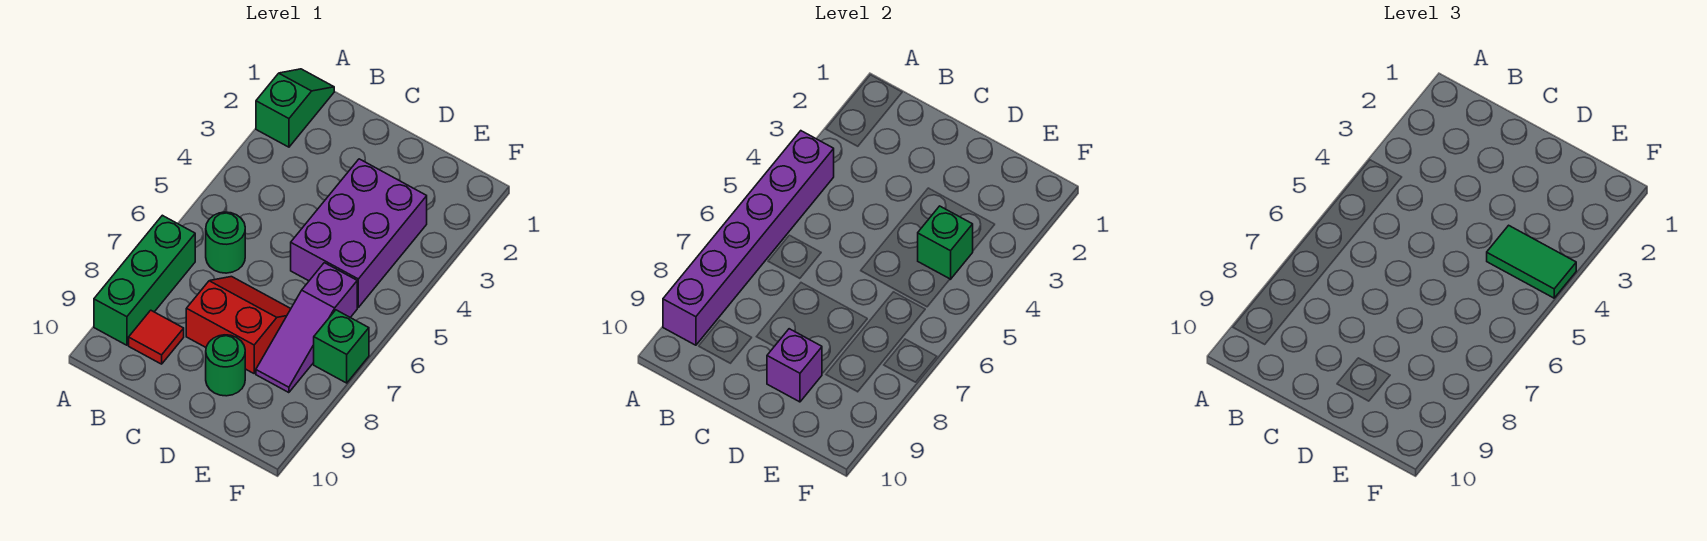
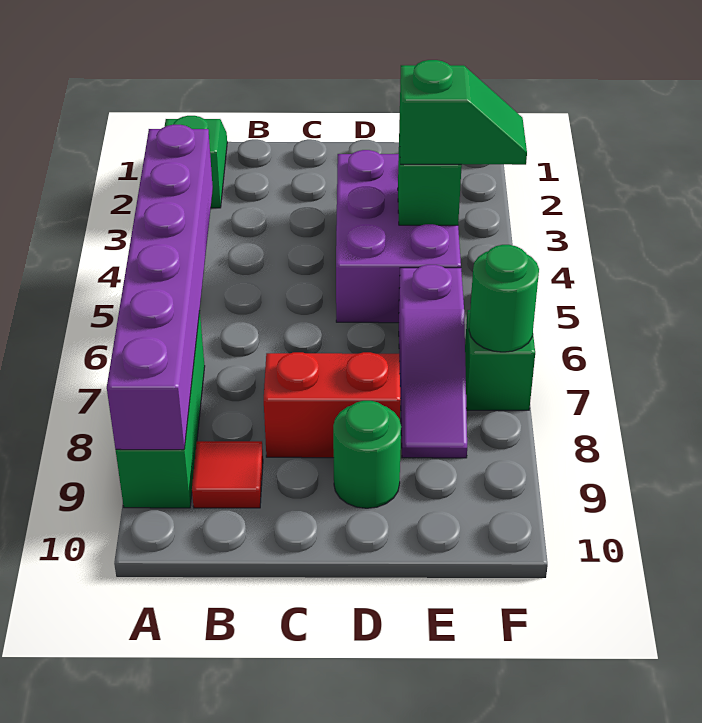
green round brick B6 level 1 -> green round brick F7 level 2
purple brick D9 level 2 -> none
green tile E4:F4 level 3 -> green slope E4:F4 level 3 top E

